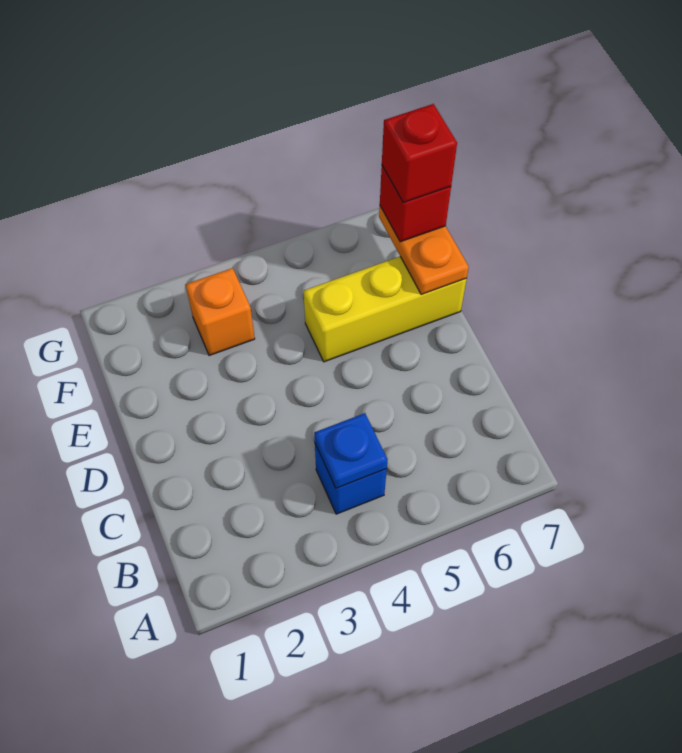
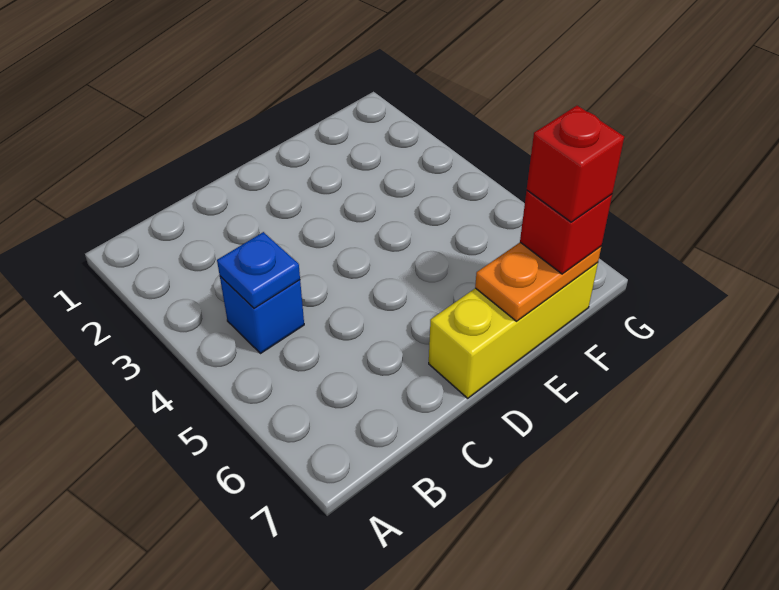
yellow brick E5:E7 level 1 -> yellow brick D7:F7 level 1
orange brick F3 level 1 -> none

